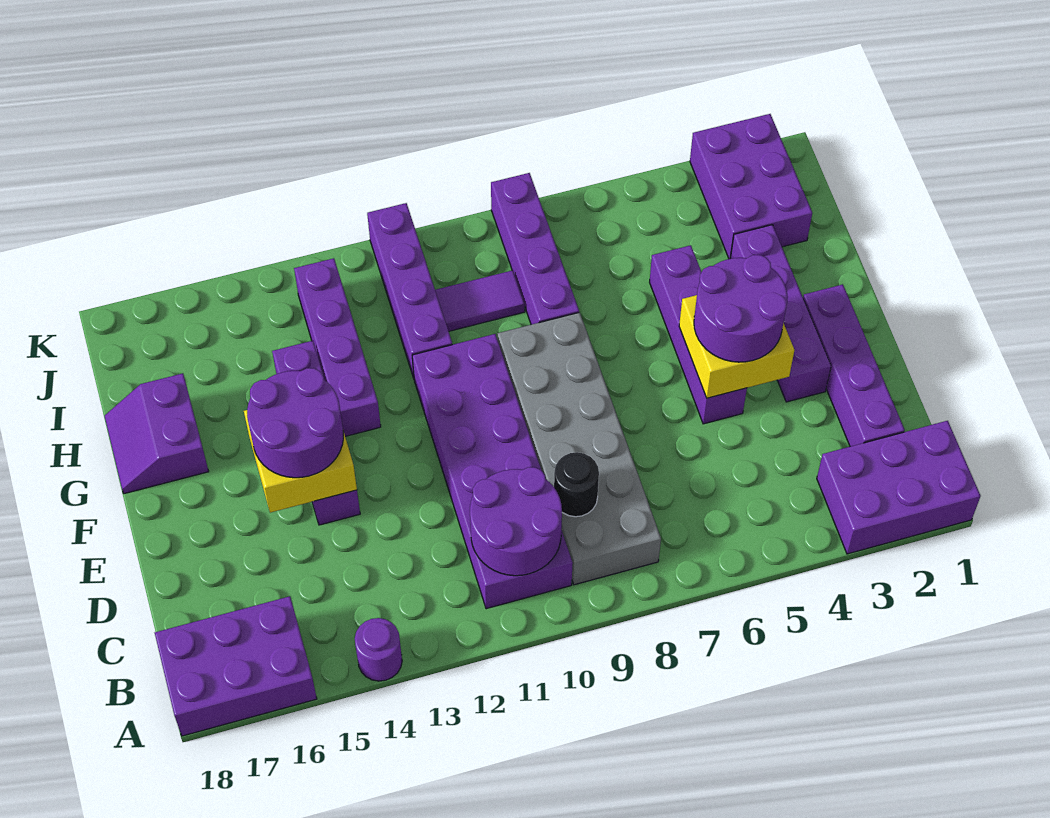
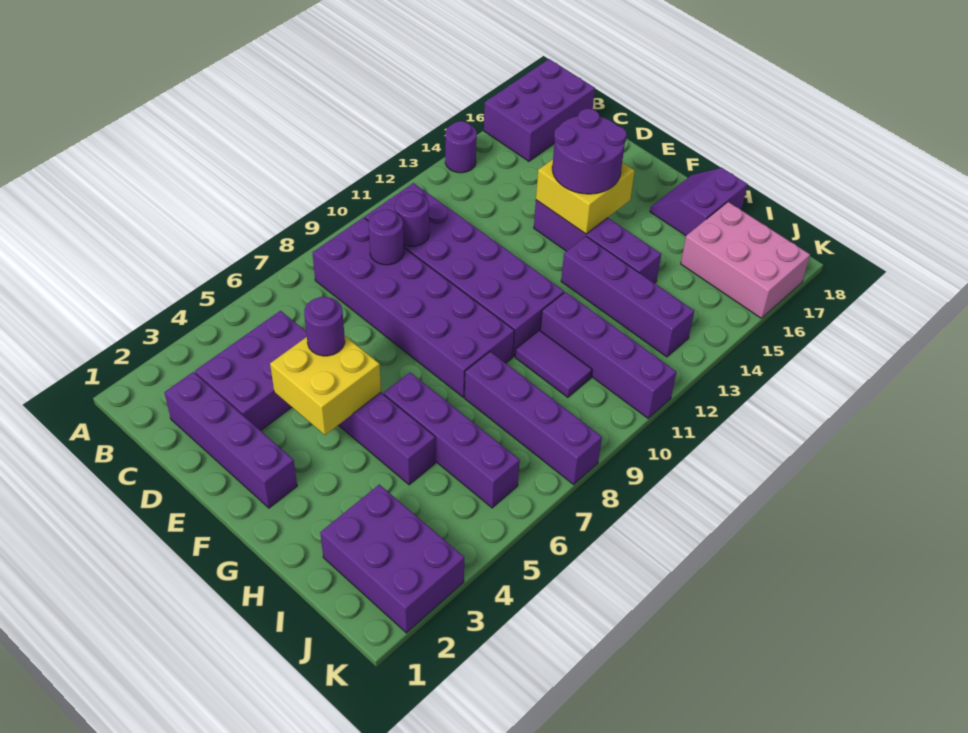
purple brick A1:B3 level 1 -> purple brick C3:D5 level 1
grey brick B8:G9 level 1 -> purple brick B8:G9 level 1
purple round brick B10:C11 level 2 -> purple round brick C10 level 2
black round brick C9 level 2 -> purple round brick C9 level 2
purple brick E3:H3 level 1 -> purple brick G6:J6 level 1
purple round brick E4:F5 level 3 -> purple round brick E5 level 3
purple slope G17:H18 level 1 top 17 -> purple slope G17:H18 level 1 top H
purple tile I9:I10 level 1 -> purple tile H10:I10 level 1
none -> pink brick I16:K17 level 1

